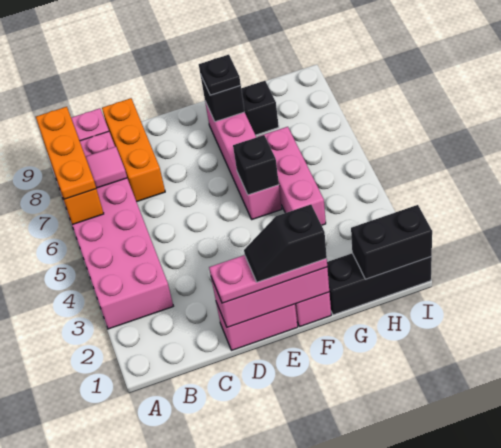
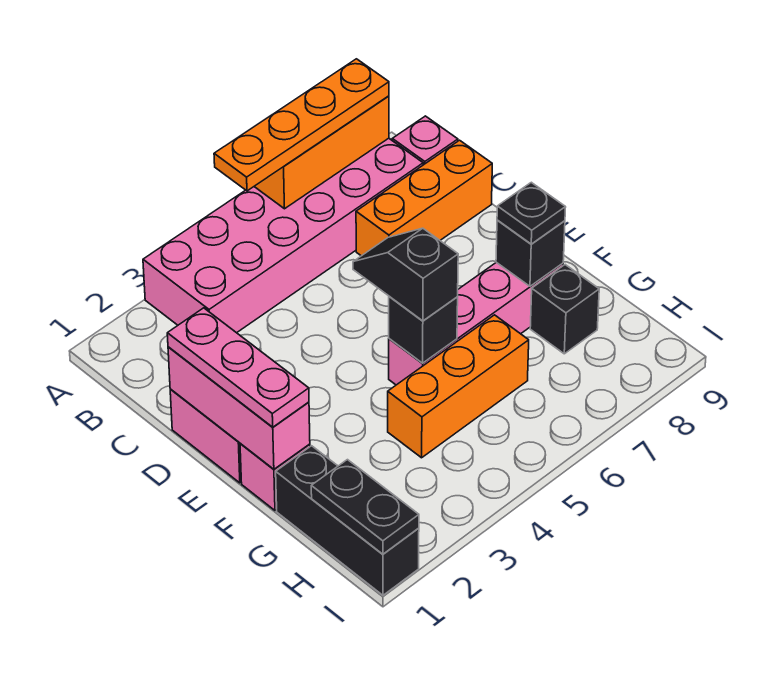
orange plate A6:A8 level 3 -> orange plate A5:A8 level 3
pink tile B7 level 2 -> none
black slope E1:F1 level 4 top F -> black slope E5:F5 level 3 top F
pink brick G4:G6 level 1 -> orange brick G4:G6 level 1
black brick H1:I1 level 2 -> black plate H1:I1 level 2

